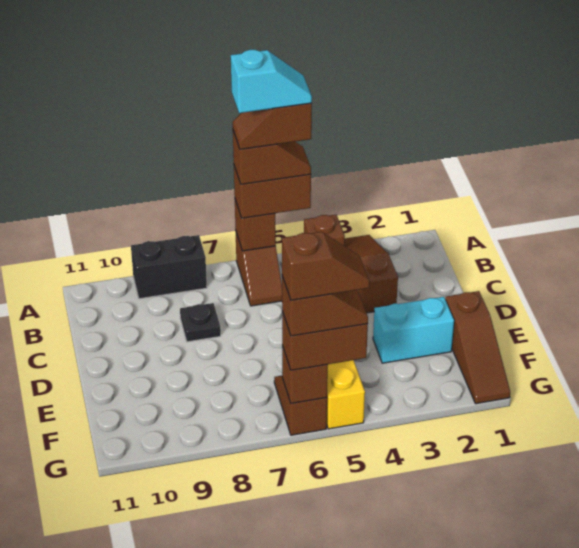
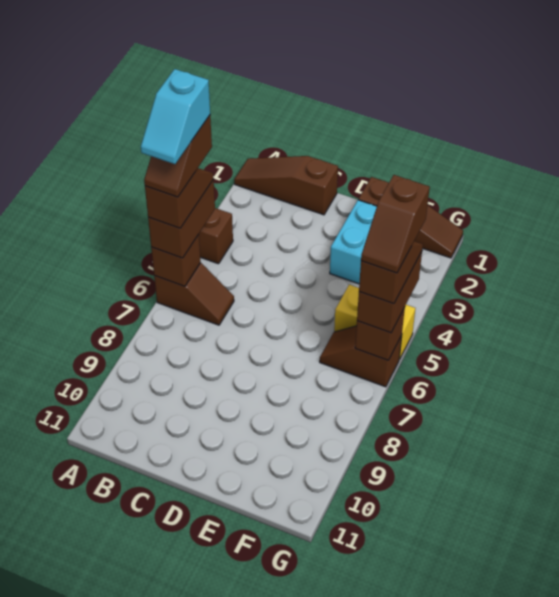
brown slope A3:C3 level 1 top C -> brown slope A1:C1 level 1 top C
cyan slope A5:A6 level 6 top 6 -> cyan slope A5:A6 level 6 top 5
black brick A8:A9 level 1 -> none
black plate C8 level 1 -> none
brown slope G5:G6 level 5 top 6 -> brown slope G5:G6 level 5 top 5

